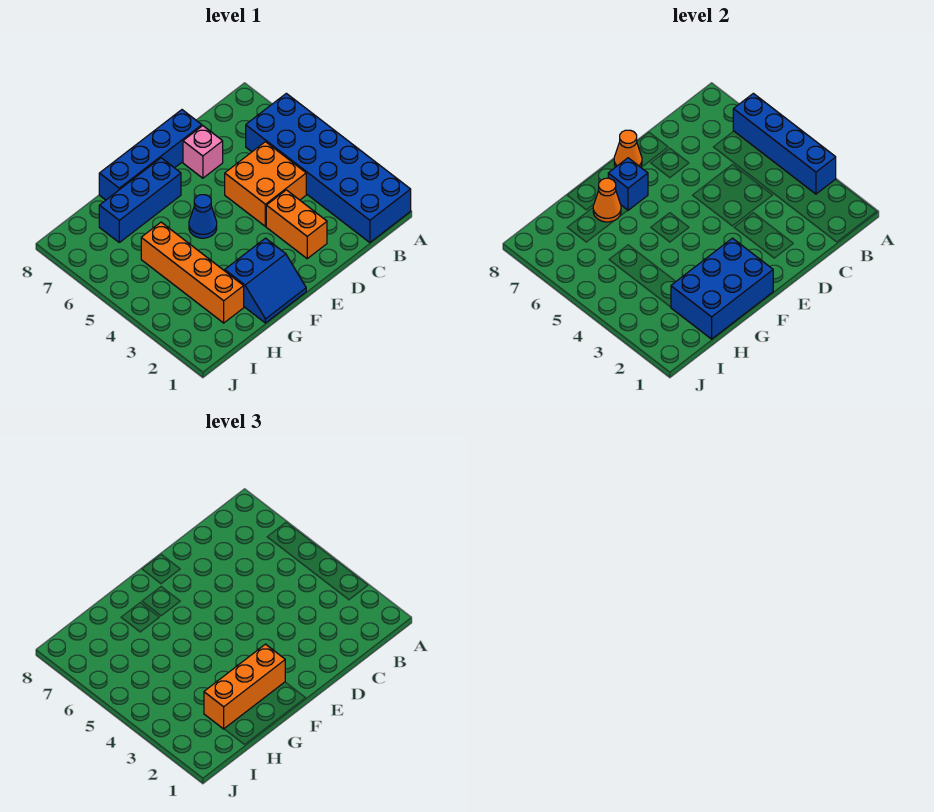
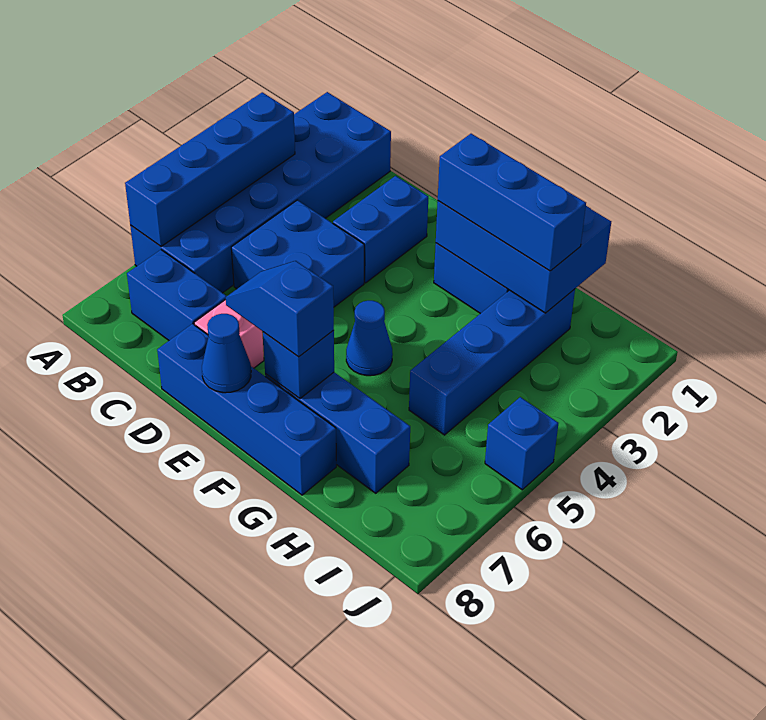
none -> blue brick B7:C7 level 1
orange brick C4:D5 level 1 -> blue brick C4:D5 level 1
orange brick D2:D3 level 1 -> blue brick D2:D3 level 1
none -> blue slope E7:F7 level 3 top F
orange cone E8 level 2 -> blue cone E8 level 2
orange brick F2:H2 level 3 -> blue brick F2:H2 level 3
orange cone G7 level 2 -> none
orange brick H2:H5 level 1 -> blue brick H2:H5 level 1
none -> blue brick J5 level 1

